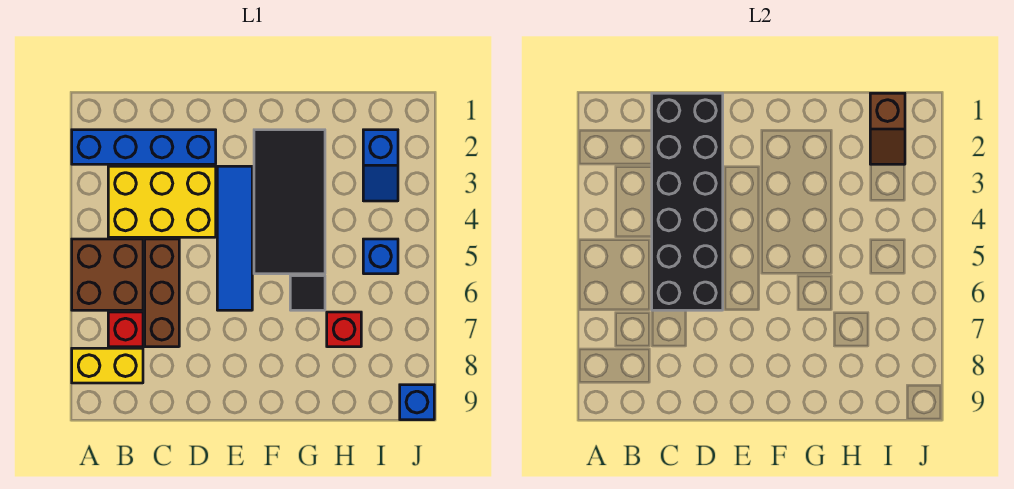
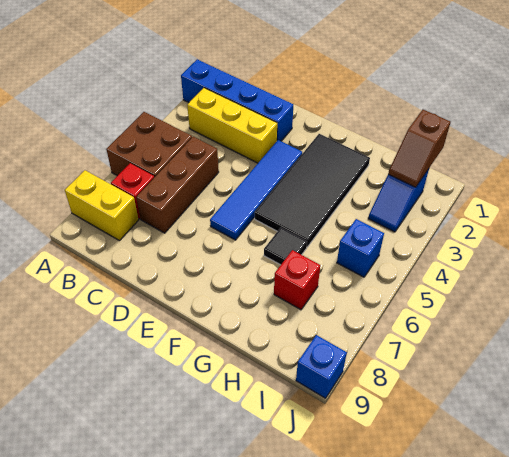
yellow brick B3:D4 level 1 -> yellow brick B3:D3 level 1
black brick C1:D6 level 2 -> none

